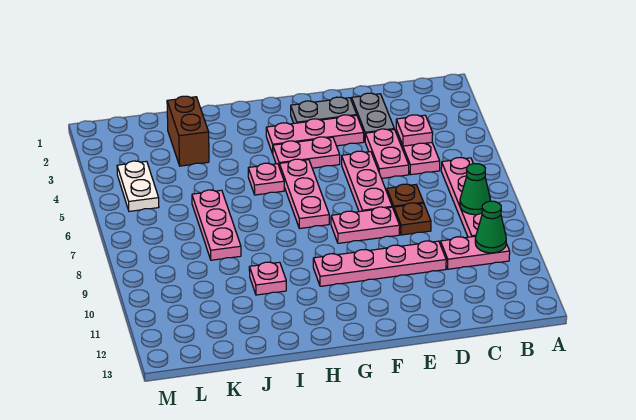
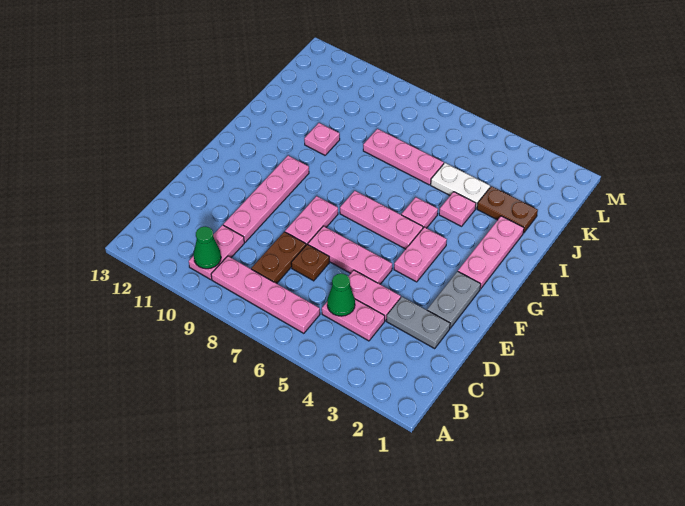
green cone B8 level 2 -> green cone C5 level 2
pink plate C4 level 2 -> pink plate I4 level 1
brown plate D8 level 1 -> brown plate C8:D8 level 1
pink plate E3:G3 level 1 -> pink plate G2:I2 level 1
brown brick J2:J3 level 1 -> brown plate J2:J3 level 1
white plate L4:L5 level 1 -> white plate J4:J5 level 1

